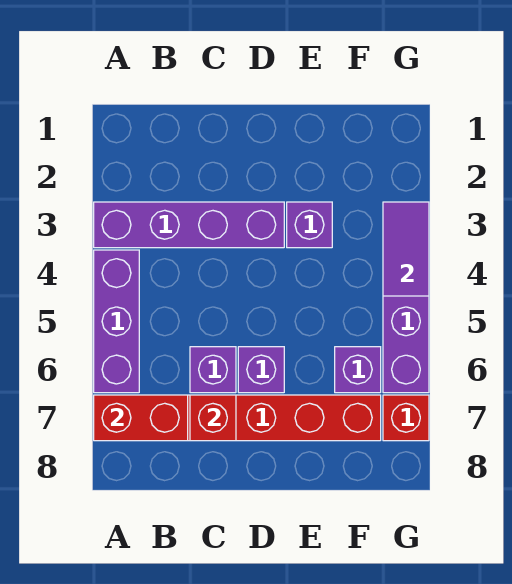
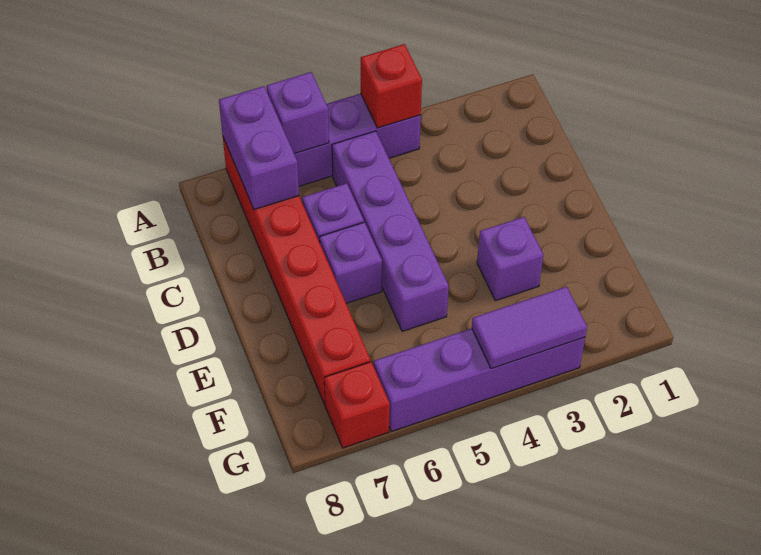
purple brick A3:D3 level 1 -> purple brick B5:E5 level 1
red brick A7:B7 level 2 -> purple brick A7:B7 level 2
red brick C7 level 2 -> red brick A4 level 2
purple brick F6 level 1 -> purple brick A6 level 2

